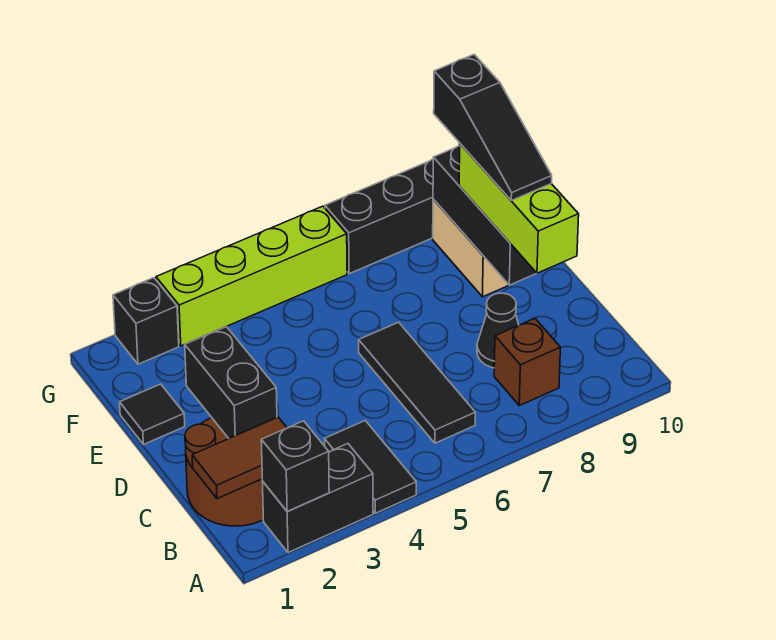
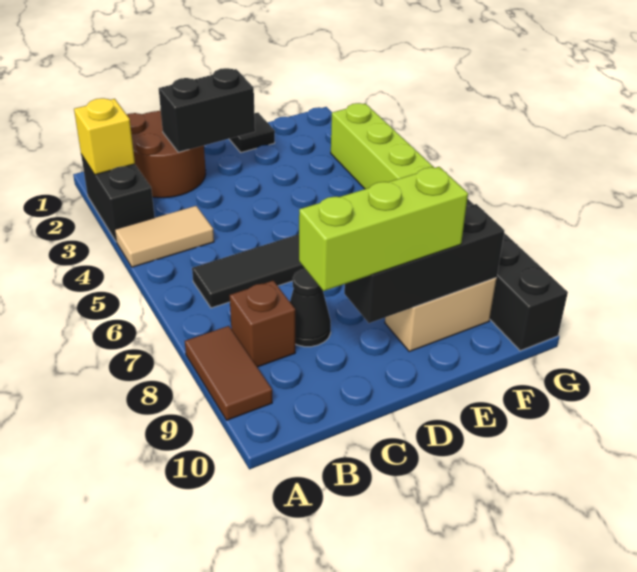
black brick A2 level 2 -> yellow brick A2 level 2
black tile A4:B4 level 1 -> tan tile A4:B4 level 1
brown tile B1:B2 level 2 -> brown tile A8:A9 level 1
black slope D9:F9 level 4 top F -> none
black brick G2 level 1 -> none

